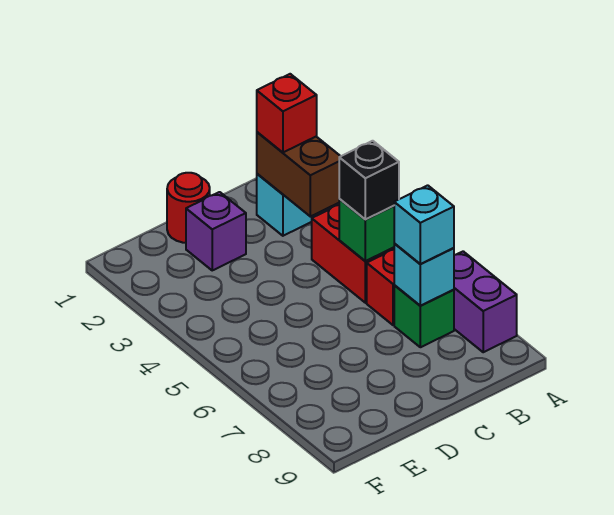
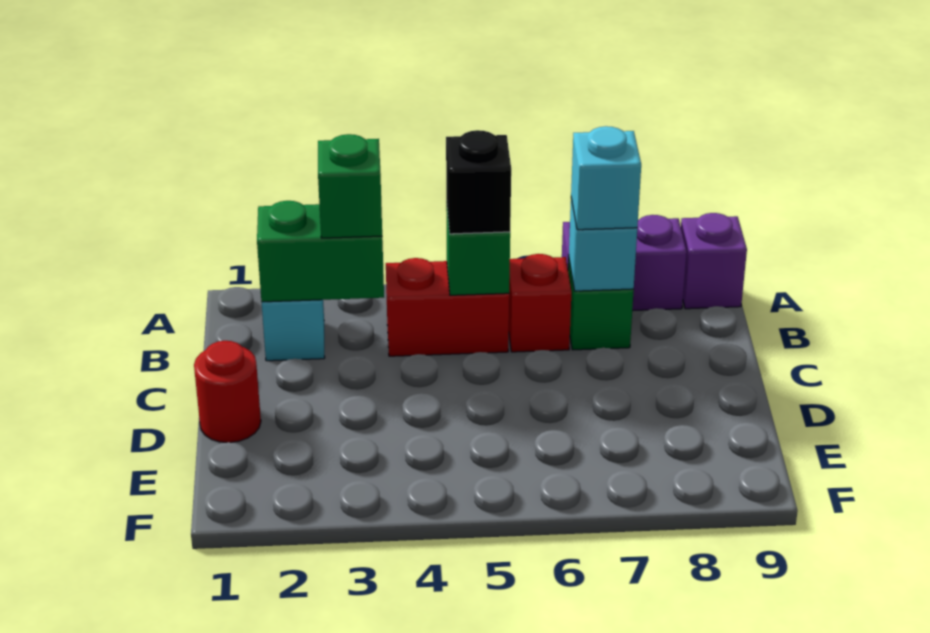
brown brick B2:B3 level 2 -> green brick B2:B3 level 2
red brick B2 level 3 -> none
none -> green brick B3 level 3
purple brick D2 level 1 -> purple brick A9 level 1

